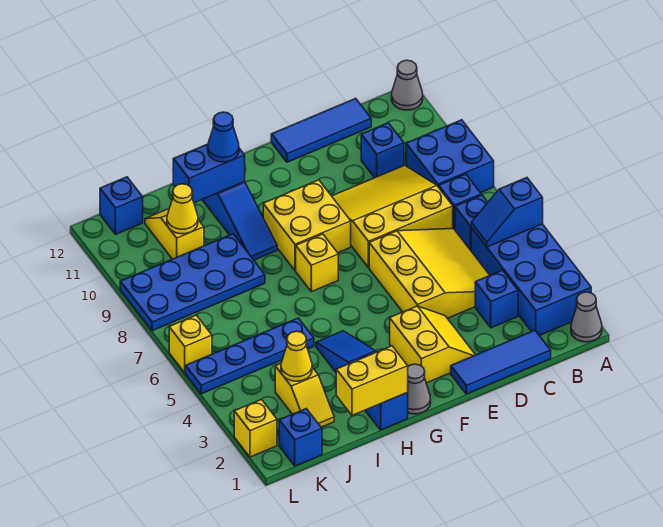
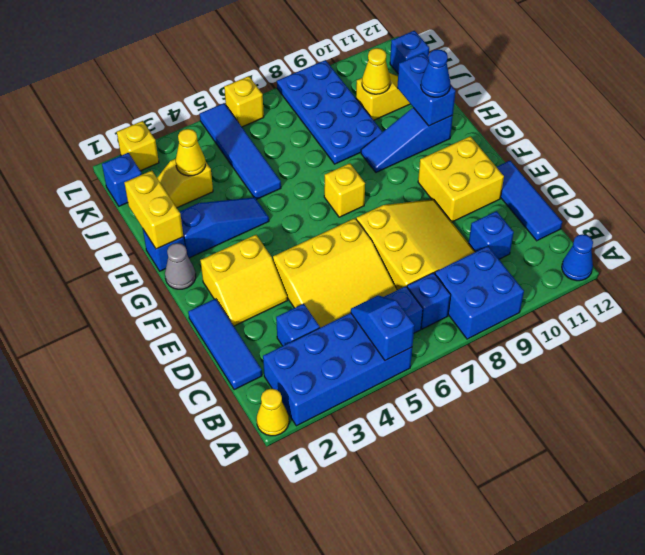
grey cone A1 level 1 -> yellow cone A1 level 1
grey cone A12 level 1 -> blue cone A12 level 1
yellow brick F8:G9 level 1 -> yellow brick E10:F11 level 1
blue plate I5:L5 level 1 -> blue tile I5:L5 level 1

